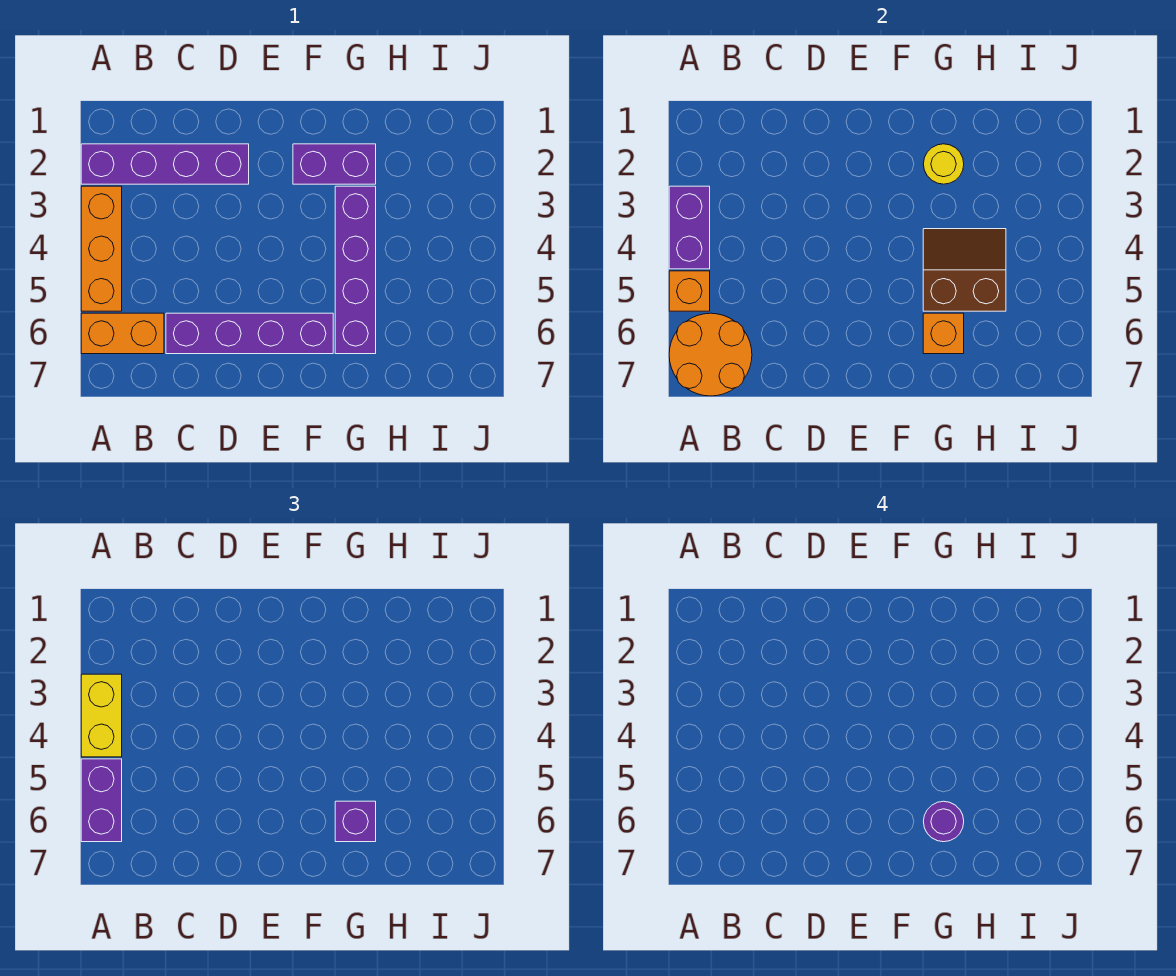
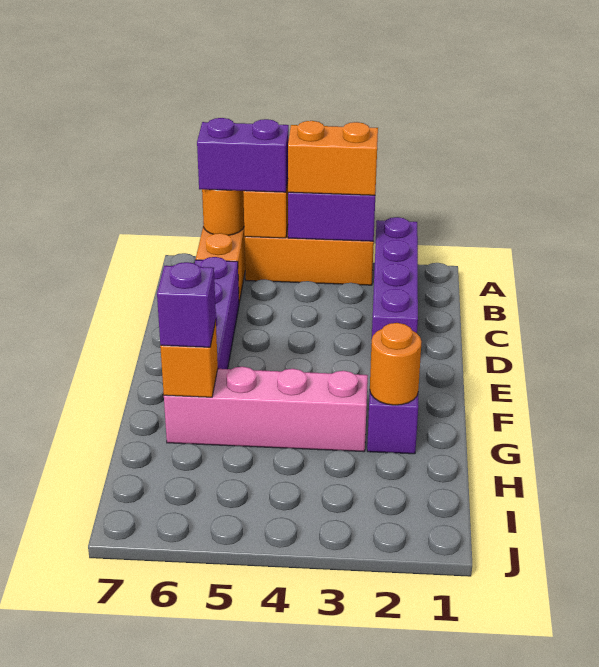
yellow brick A3:A4 level 3 -> orange brick A3:A4 level 3
orange round brick A6:B7 level 2 -> orange round brick A6 level 2
yellow round brick G2 level 2 -> orange round brick G2 level 2
purple brick G3:G6 level 1 -> pink brick G3:G6 level 1
brown slope G4:H5 level 2 top 5 -> none
purple round brick G6 level 4 -> none

